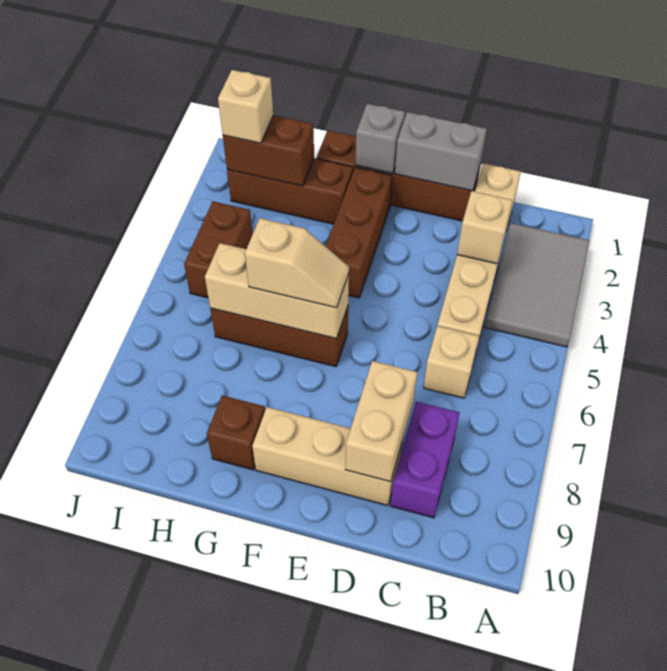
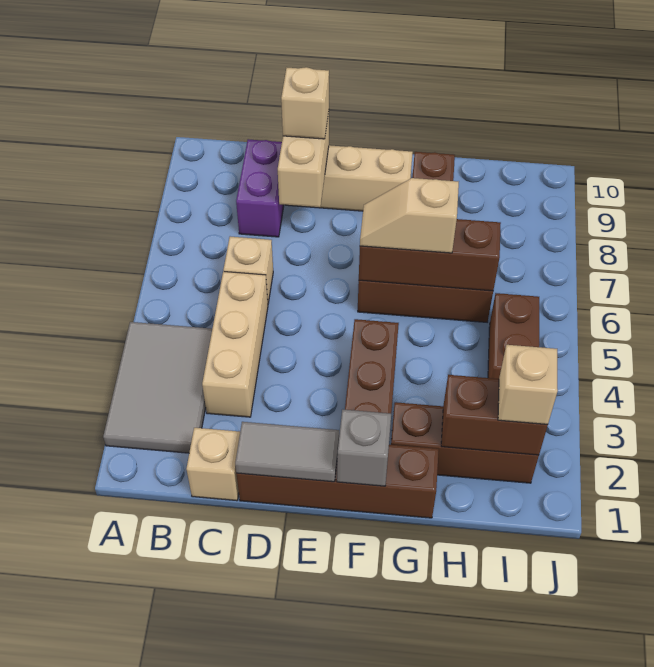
tan brick C3 level 2 -> tan brick D9 level 3
grey brick D1:E1 level 2 -> grey tile D1:E1 level 2
tan brick F6:H6 level 2 -> brown brick F6:H6 level 2

